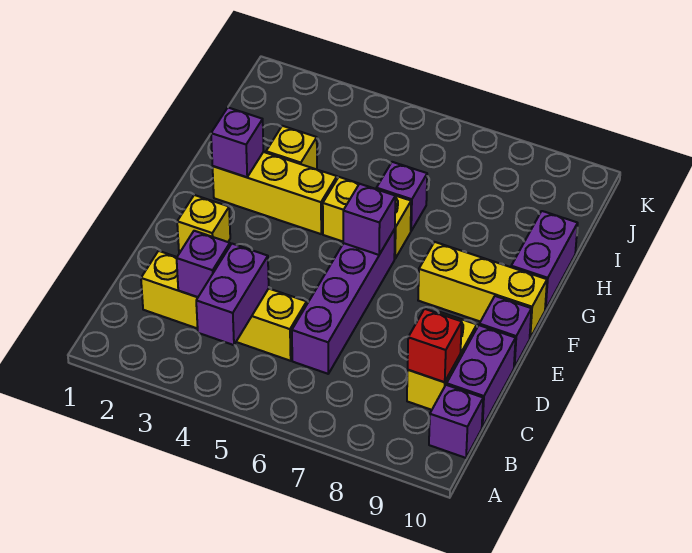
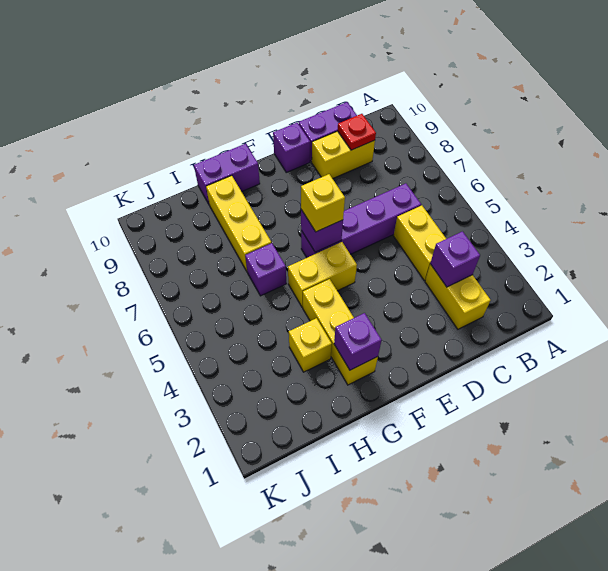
purple brick B4:C4 level 2 -> none
purple brick B10 level 1 -> none
red brick C9 level 2 -> red plate C9 level 2
yellow brick E2 level 1 -> yellow brick F6 level 3
yellow brick F8:F10 level 1 -> yellow brick H7:H9 level 1
yellow brick G5:G6 level 1 -> yellow brick F5:G5 level 1

